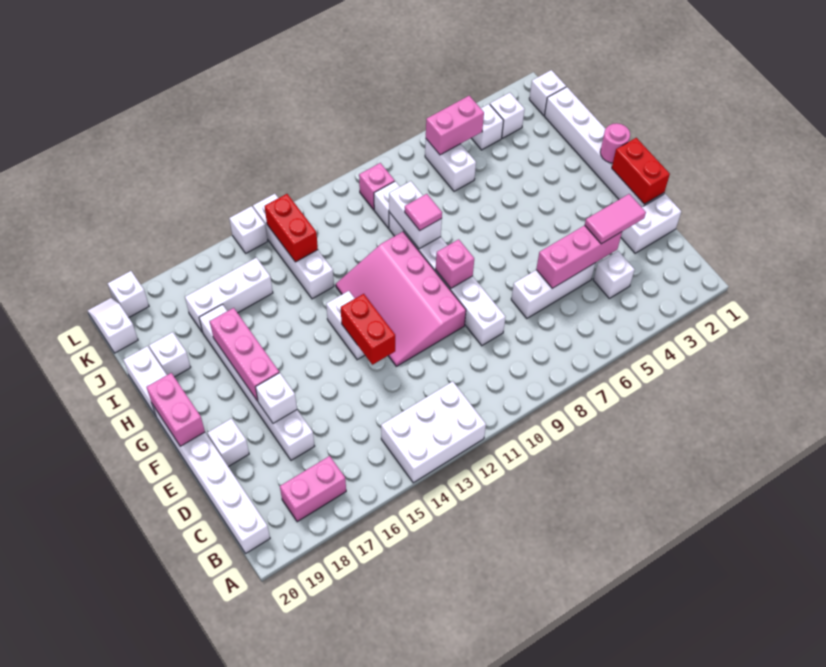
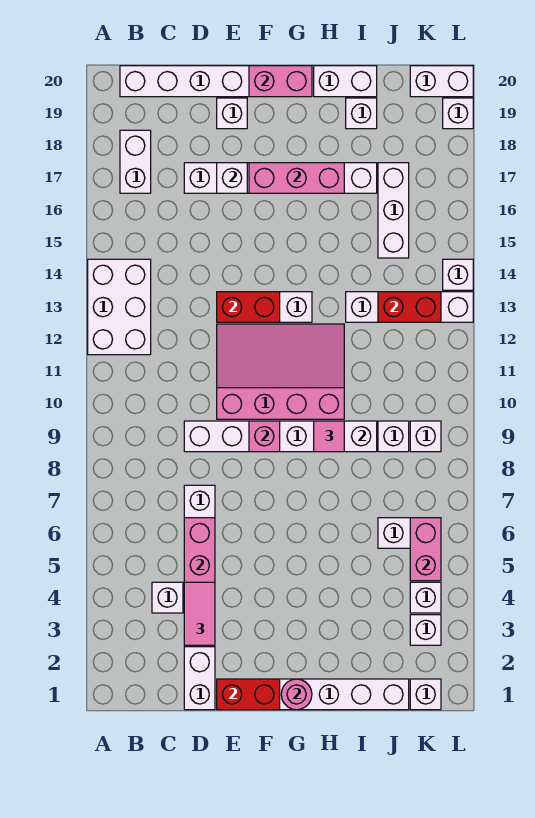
pink brick B17:B18 level 1 -> white brick B17:B18 level 1
pink brick K9 level 1 -> white brick K9 level 1
white slope K20:L20 level 1 top K -> white brick K20:L20 level 1

